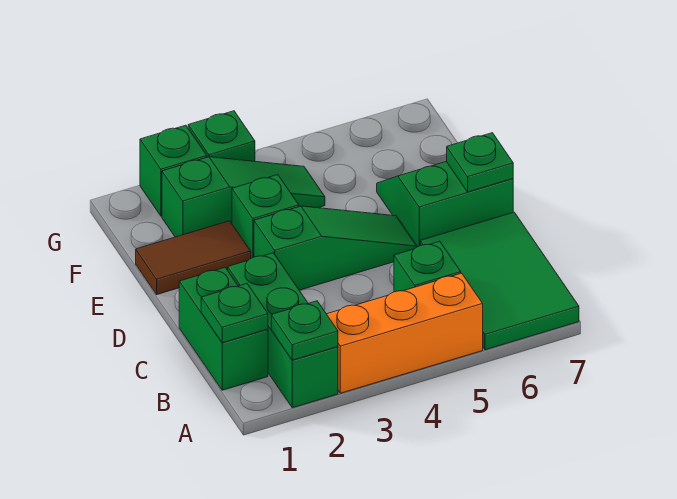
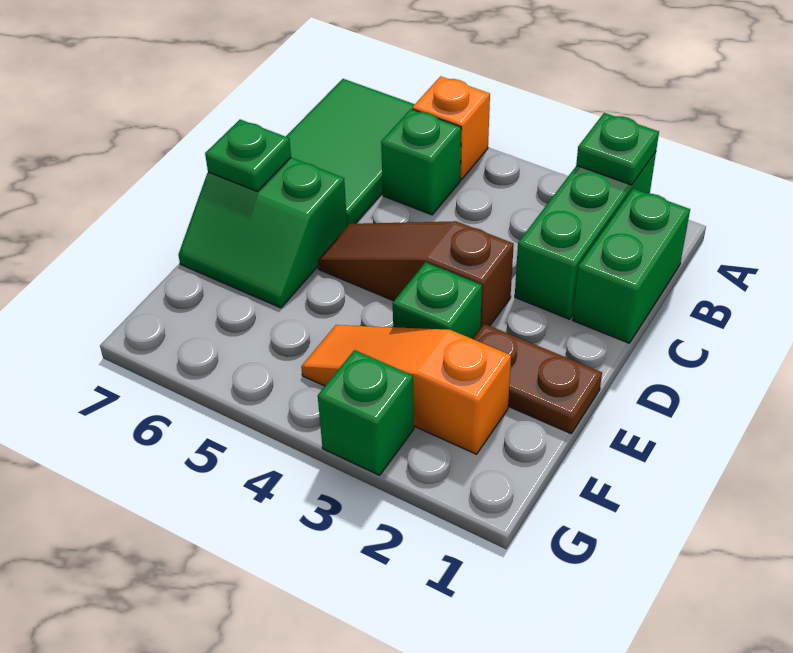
orange brick A3:A5 level 1 -> orange brick A5 level 1
green plate B1 level 2 -> none
green slope D3:D5 level 1 top 3 -> brown slope D3:D5 level 1 top 3
brown tile E1:E2 level 1 -> brown plate E1:E2 level 1
green slope F2:F4 level 1 top 2 -> orange slope F2:F4 level 1 top 2
green brick G2 level 1 -> none

